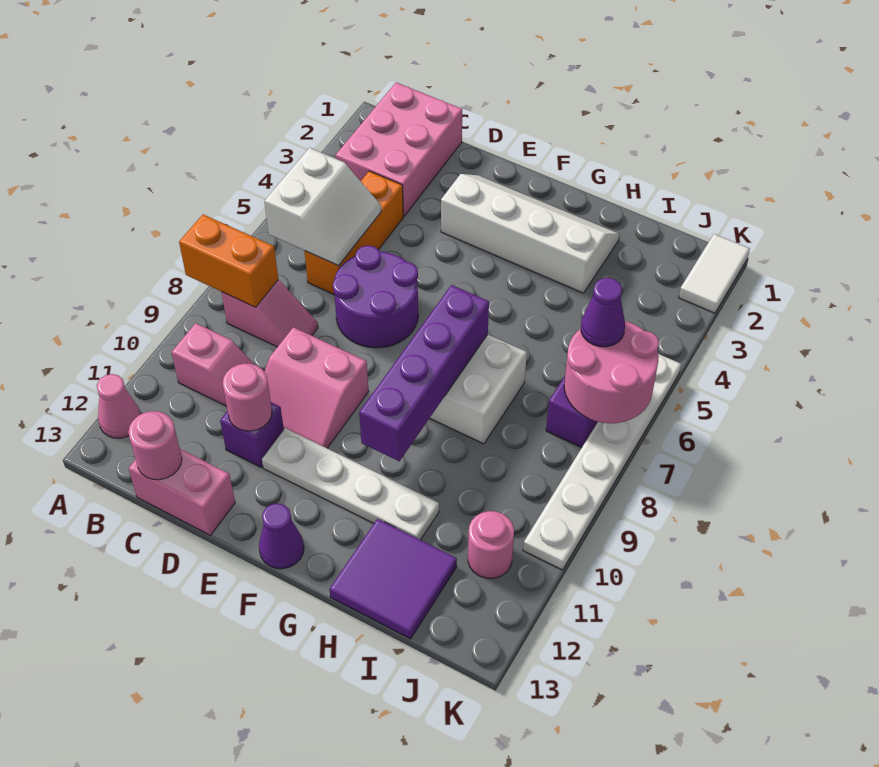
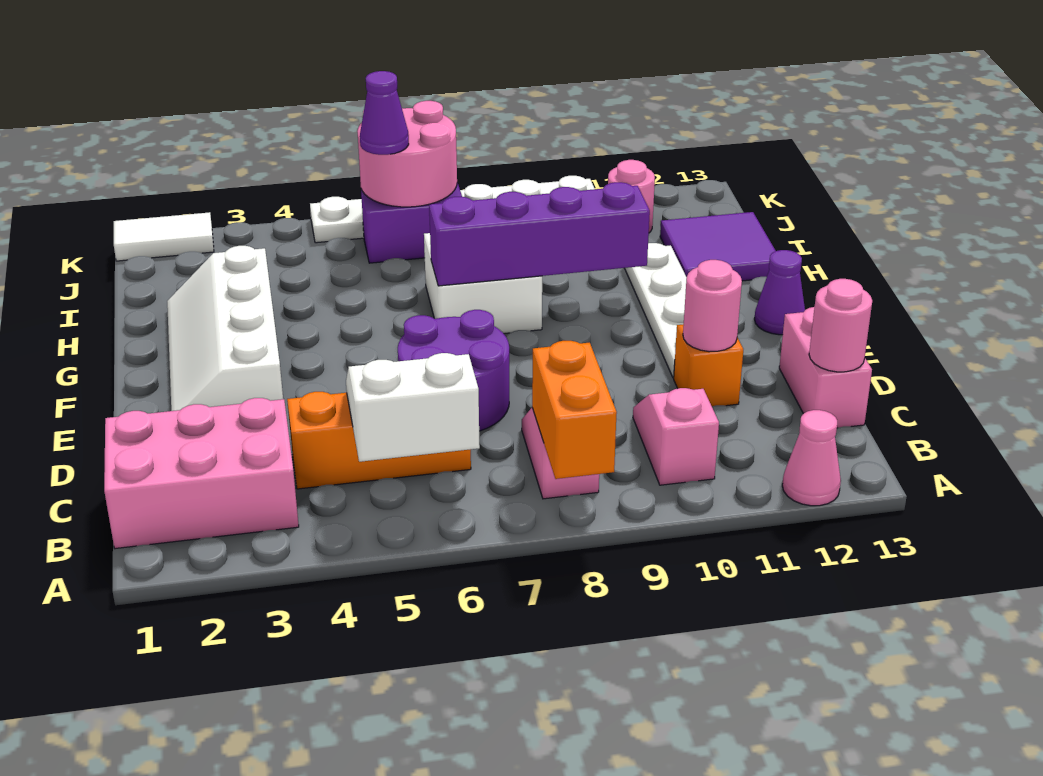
pink slope D9:E10 level 1 top 9 -> none
purple brick D11 level 1 -> orange brick D11 level 1

